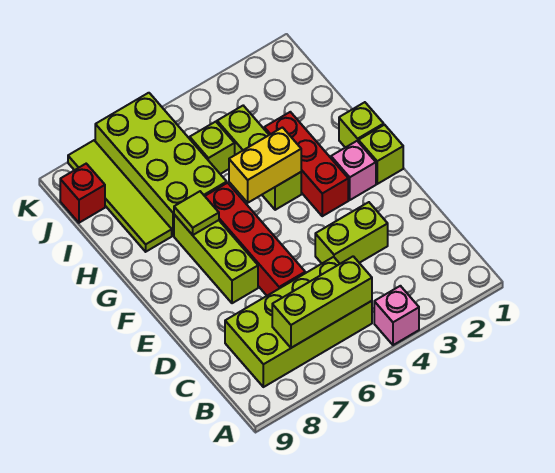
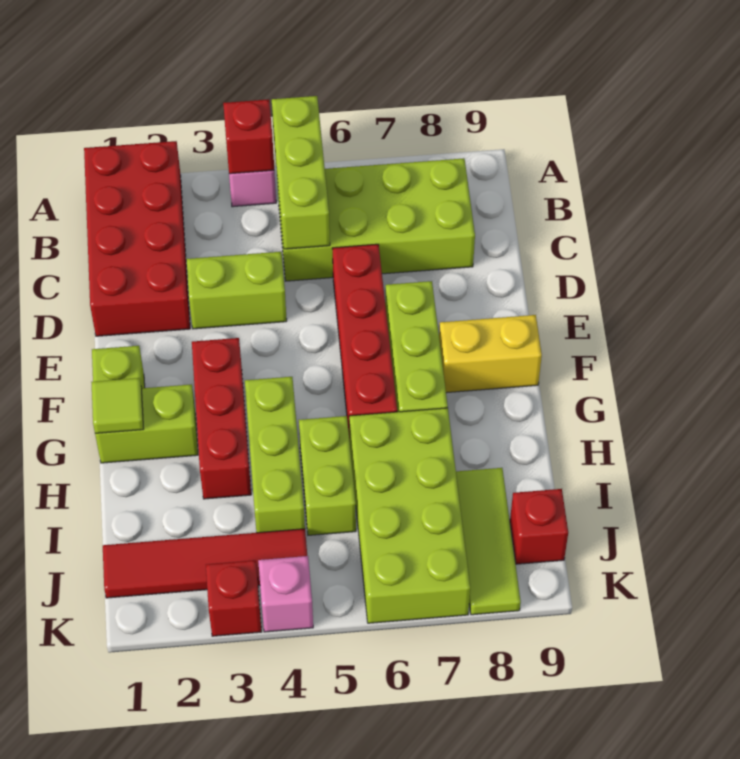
none -> red brick A1:D2 level 1
none -> red brick A4 level 2
lime brick B5:B7 level 2 -> lime brick A5:C5 level 2
pink brick F2 level 1 -> pink brick K4 level 1
lime brick G1 level 1 -> lime brick G1:G2 level 1
yellow brick G4:G5 level 2 -> yellow brick F8:F9 level 1
lime tile G7 level 2 -> lime tile G1 level 2
lime tile H8:K8 level 1 -> lime tile I8:K8 level 1
lime brick I5 level 1 -> lime brick H5:I5 level 1
none -> red tile J1:J4 level 1
none -> red brick K3 level 1

